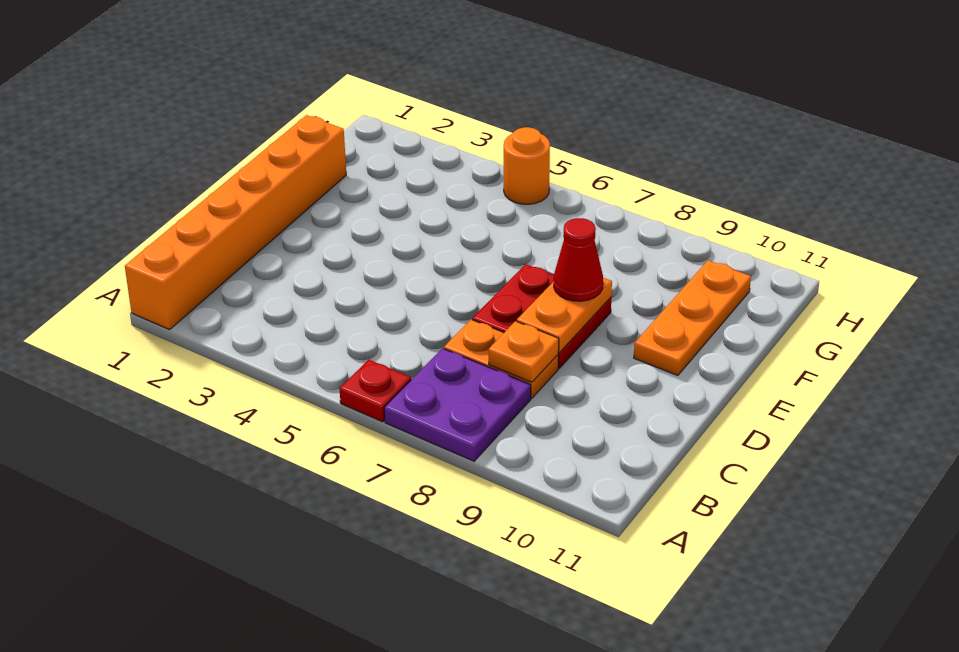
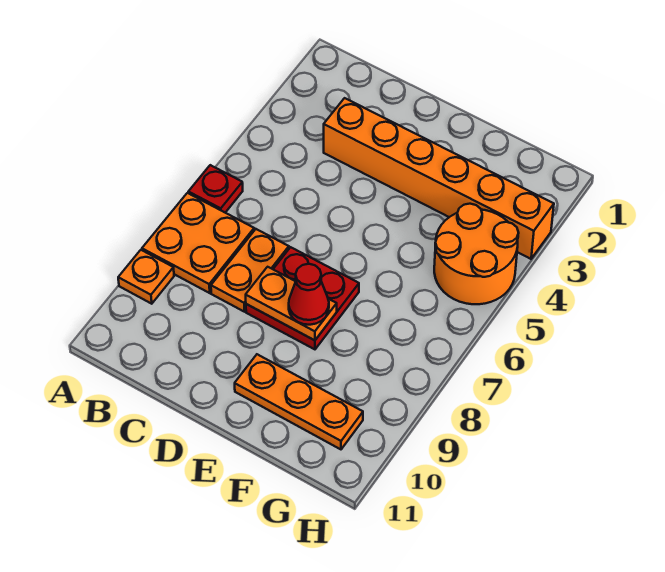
orange brick A1:F1 level 1 -> orange brick C3:H3 level 1
purple plate A7:B8 level 1 -> orange plate A7:B8 level 1
orange plate C8 level 2 -> orange plate A9 level 1
orange round brick H5 level 1 -> orange round brick G4:H5 level 1

